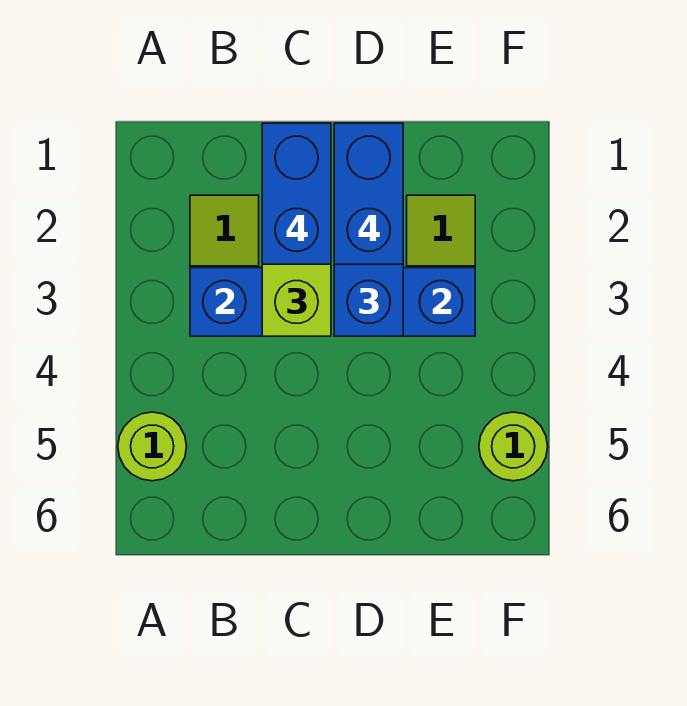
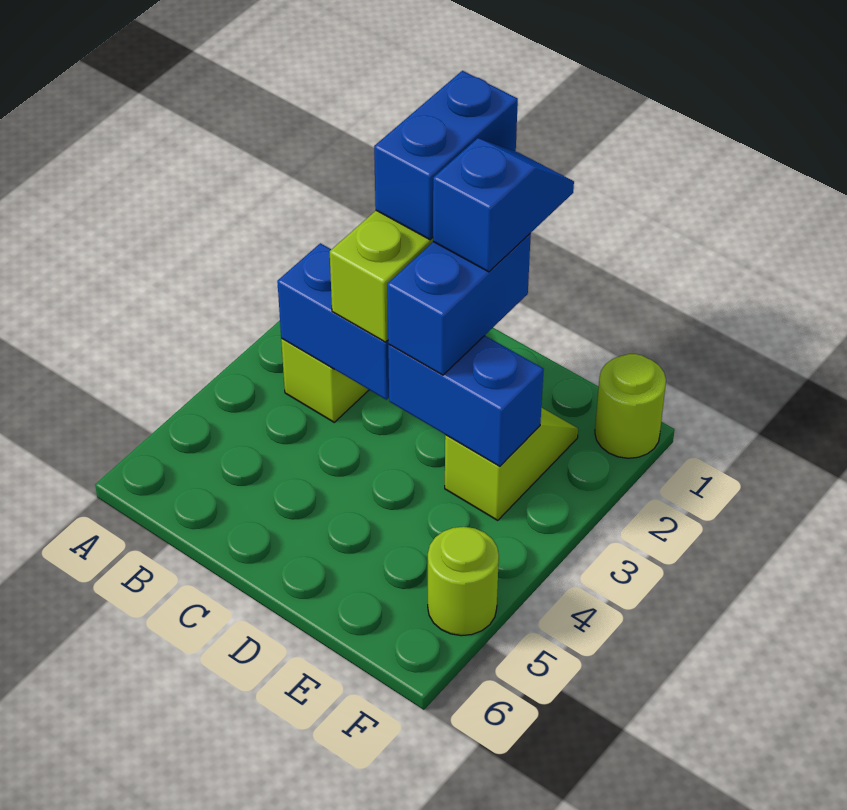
lime round brick A5 level 1 -> lime round brick F1 level 1
blue brick D1:D2 level 4 -> blue slope D1:D2 level 4 top 2

